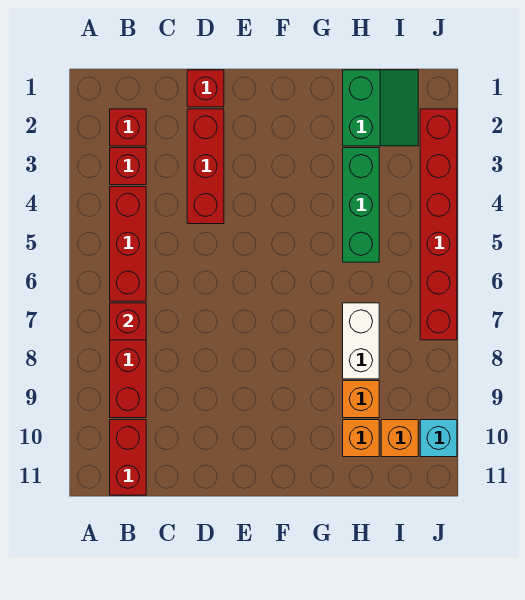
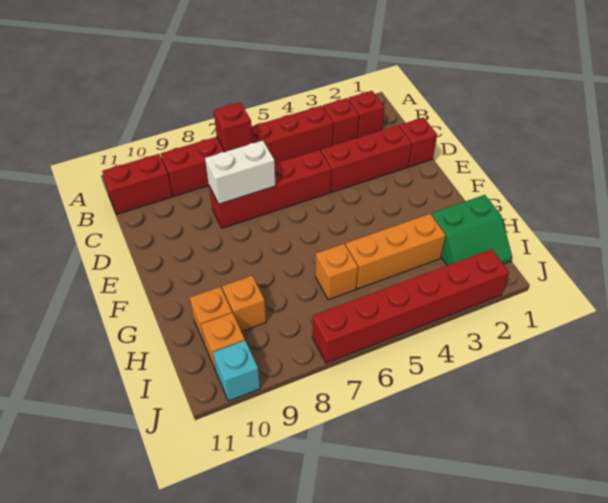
none -> red brick D5:D8 level 1
green brick H3:H5 level 1 -> orange brick H3:H5 level 1
none -> orange brick H6 level 1
white brick H7:H8 level 1 -> white brick D7:D8 level 2

